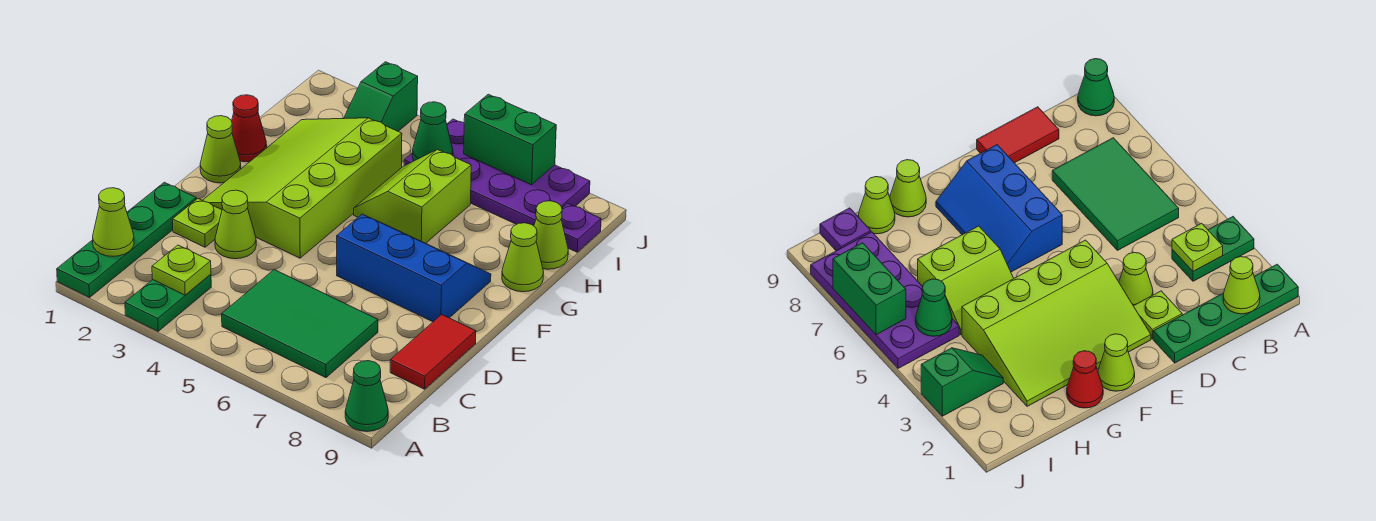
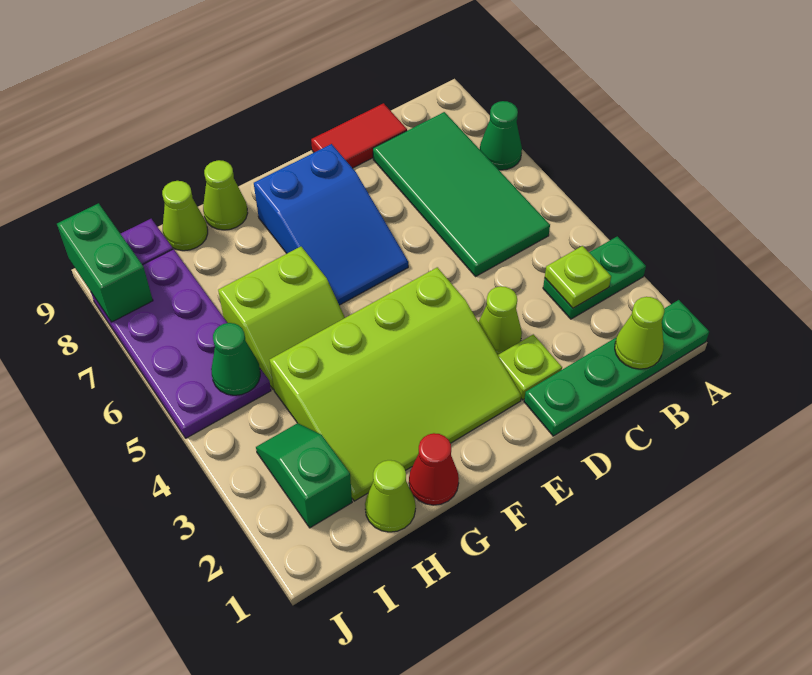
green cone A9 level 1 -> green cone A7 level 1
green tile B5:C7 level 1 -> green tile B5:C8 level 1
blue slope E6:F8 level 1 top E -> blue slope E6:F8 level 1 top 8
lime cone F1 level 1 -> lime cone H1 level 1
green slope I3:J3 level 1 top J -> green slope I2:I3 level 1 top 2
green brick J6:J7 level 2 -> green brick J8:J9 level 2

